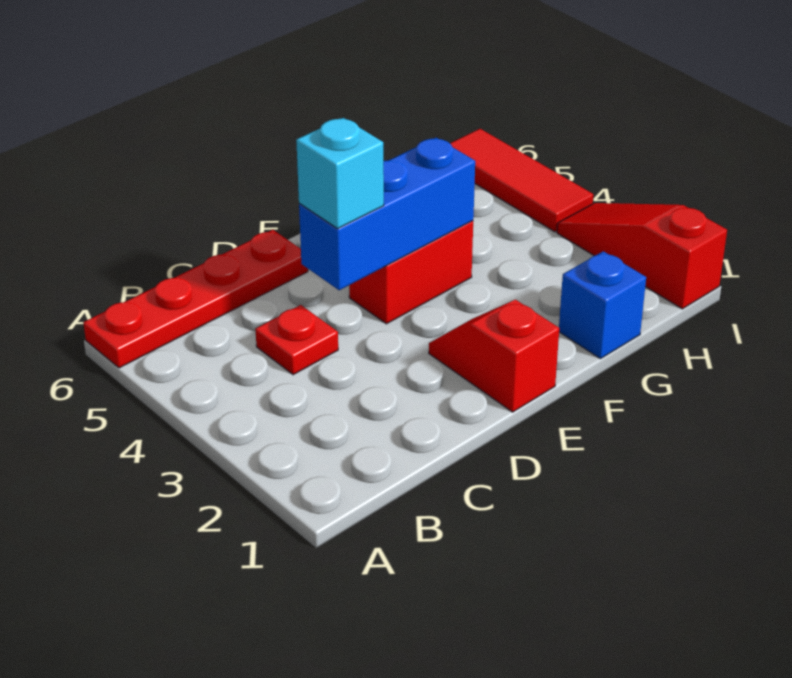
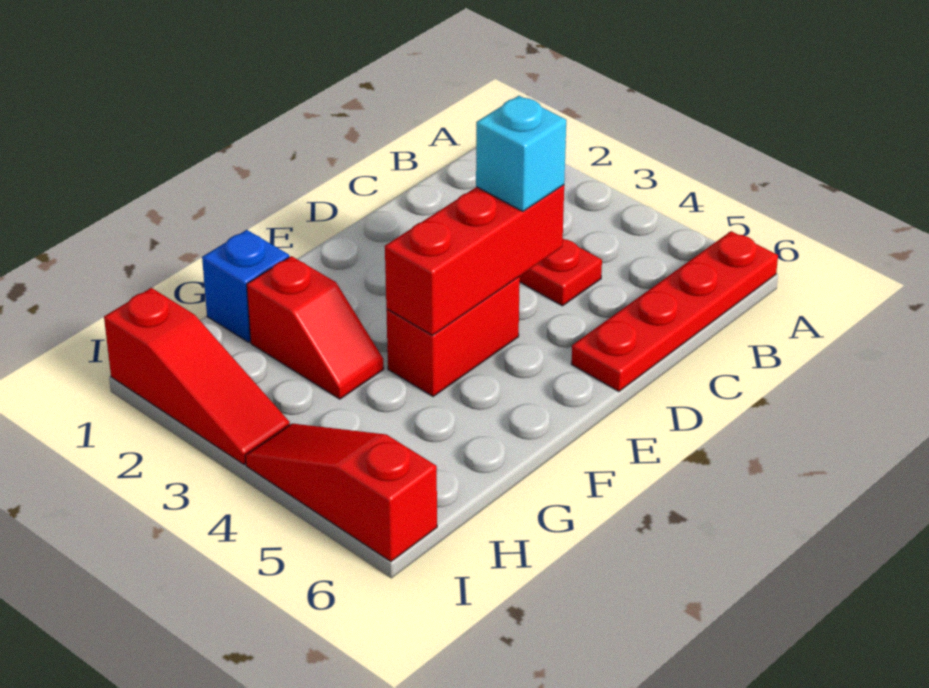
blue brick D4:F4 level 2 -> red brick D4:F4 level 2
red slope E1:E2 level 1 top 1 -> red slope G2:G3 level 1 top 2
red tile I4:I6 level 1 -> red slope I4:I6 level 1 top 6

